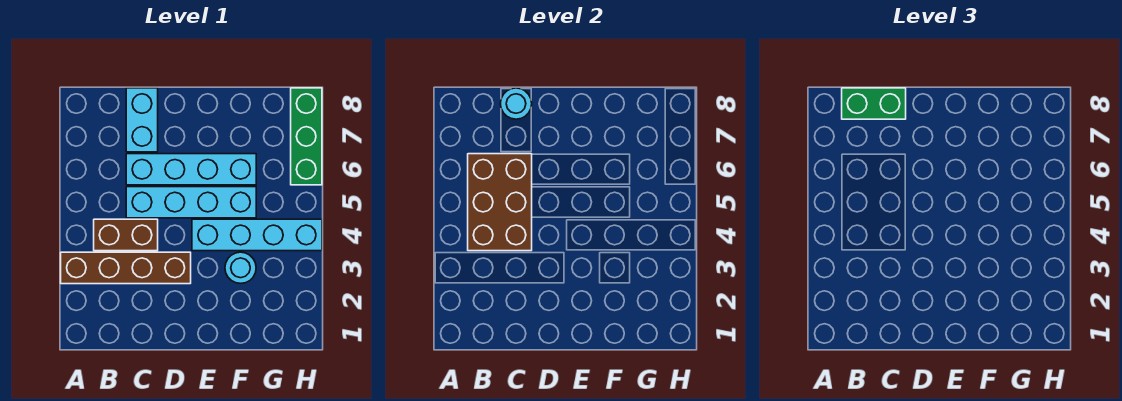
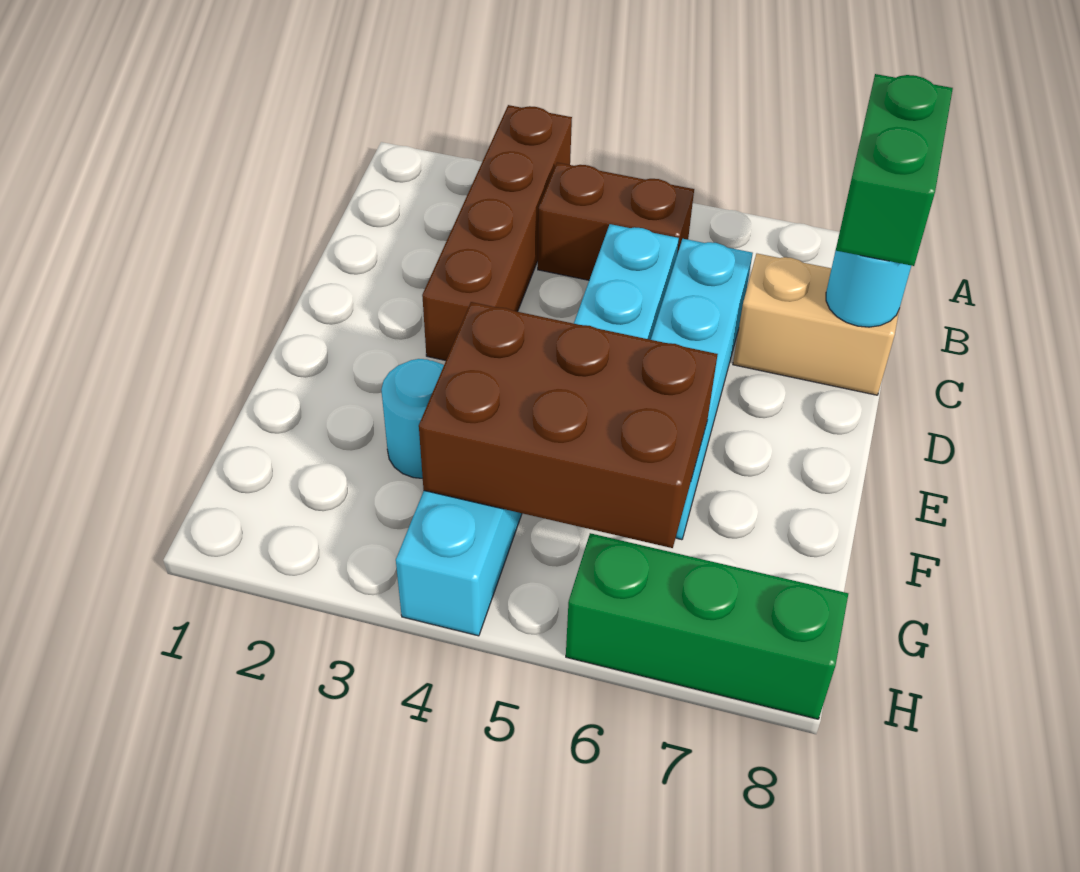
brown brick B4:C4 level 1 -> brown brick B4:B5 level 1
brown brick B4:C6 level 2 -> brown brick F4:G6 level 2
cyan brick C7:C8 level 1 -> tan brick C7:C8 level 1

